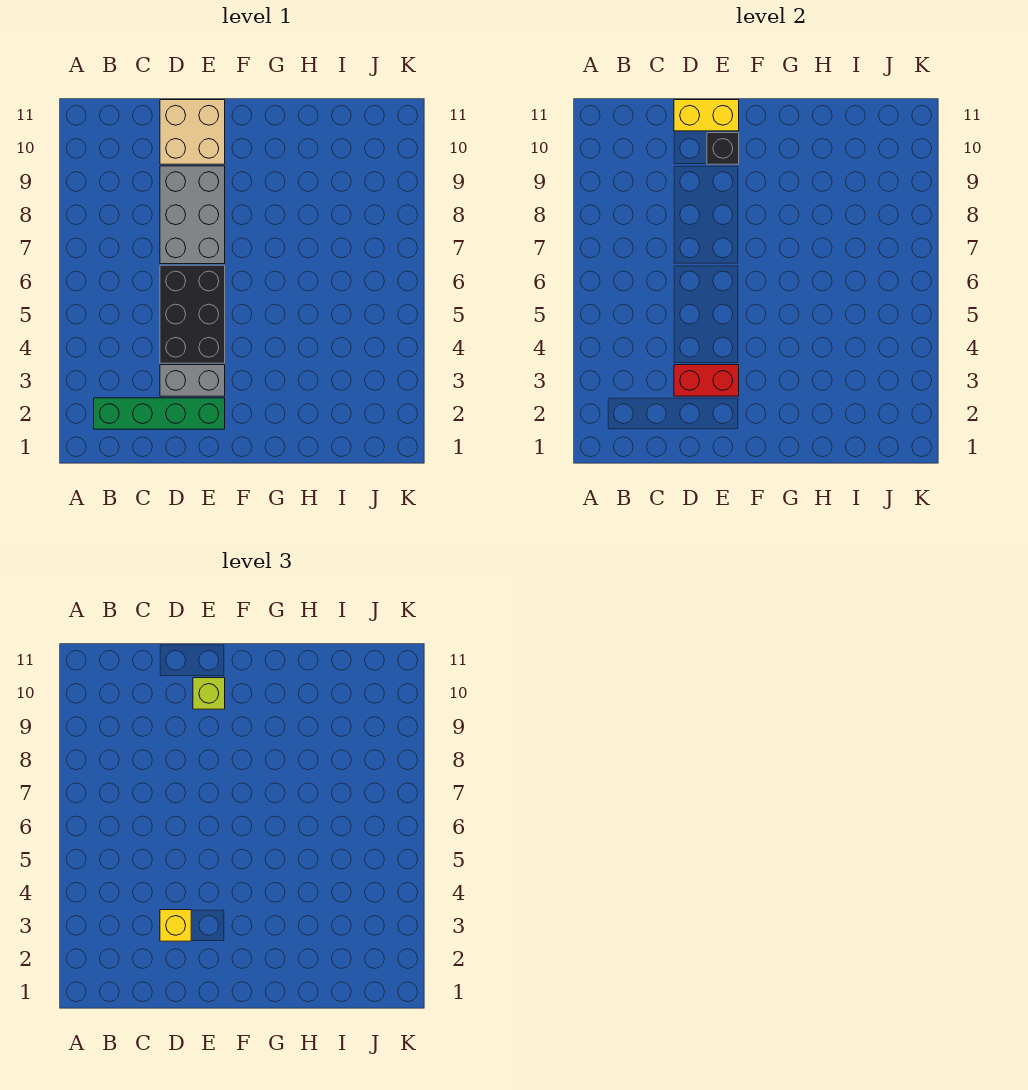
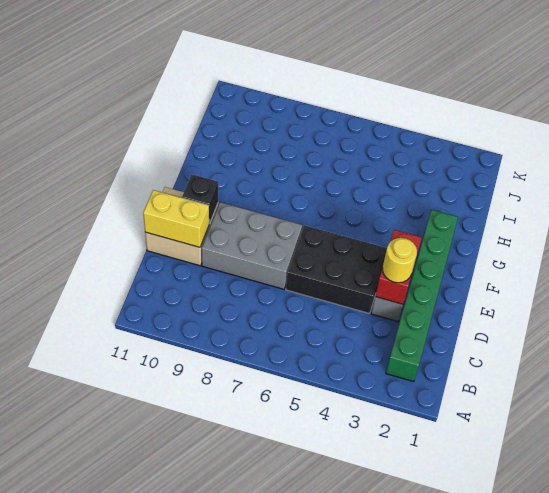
green brick B2:E2 level 1 -> green brick B2:G2 level 1
yellow brick D3 level 3 -> yellow round brick D3 level 3
yellow brick D11:E11 level 2 -> yellow brick D10:D11 level 2
lime brick E10 level 3 -> none

